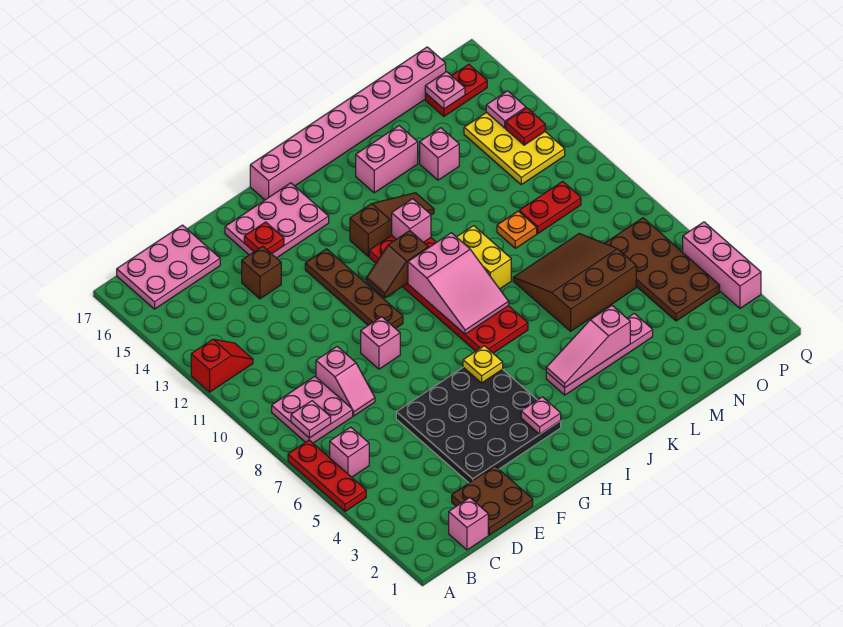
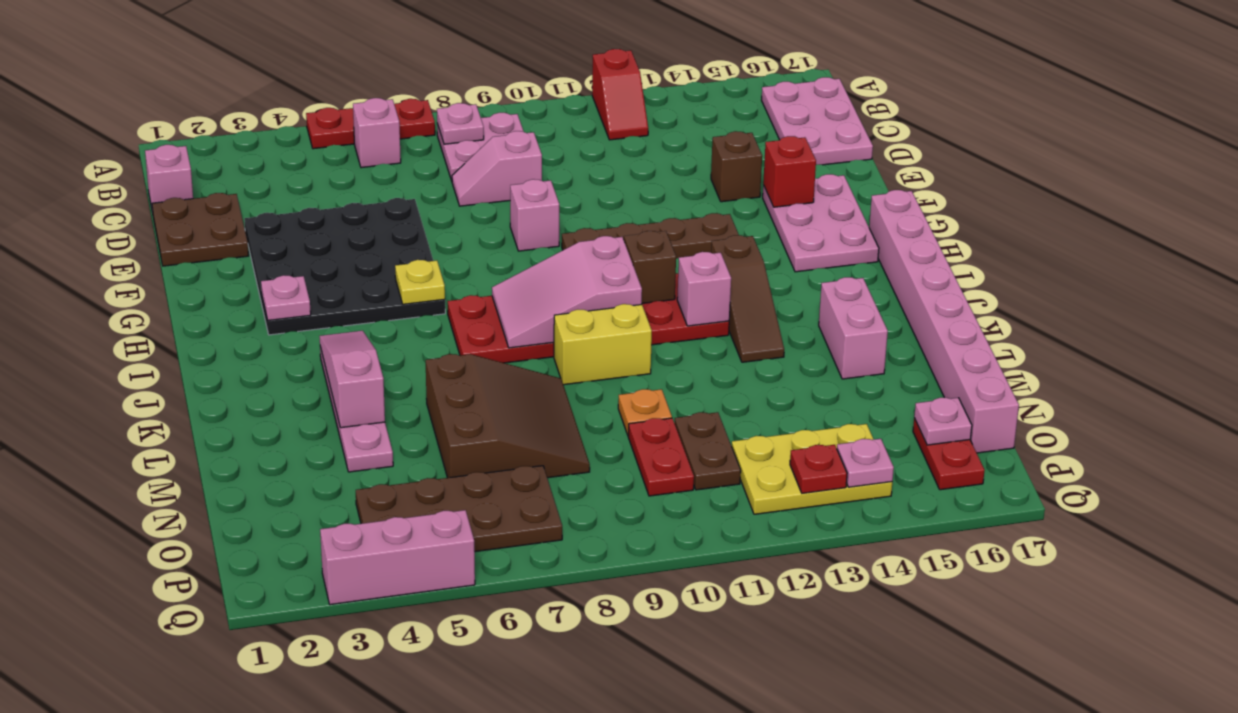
red plate F15 level 2 -> red brick F15 level 2
pink brick M14 level 1 -> none
none -> brown plate N11:O11 level 1

